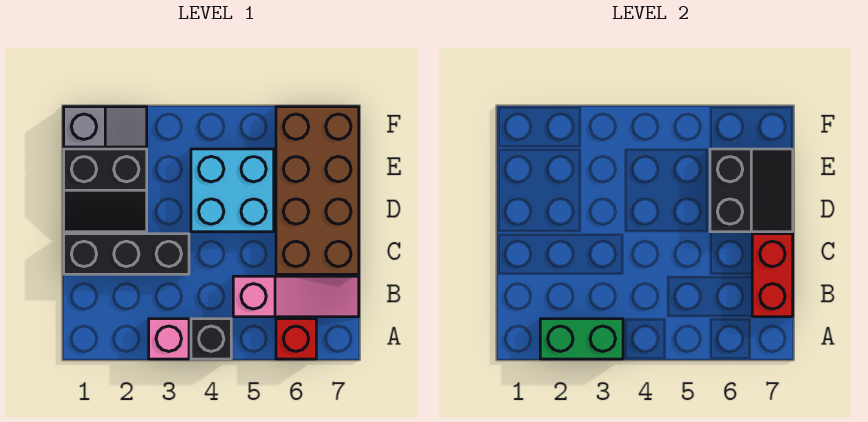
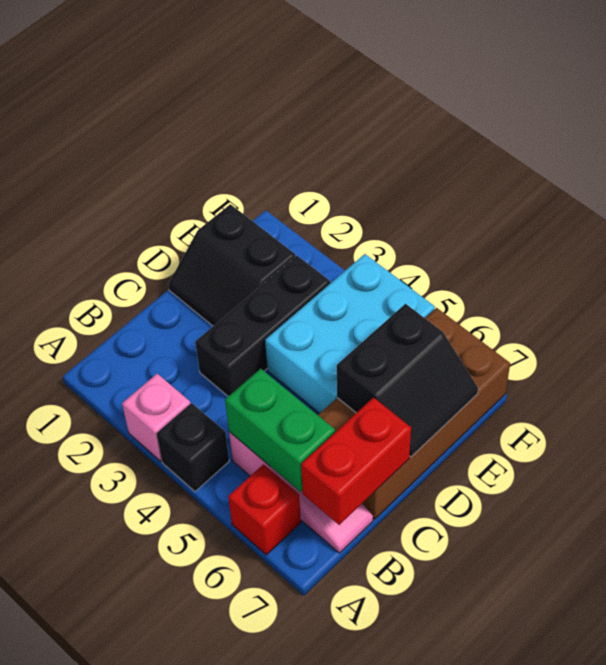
green brick A2:A3 level 2 -> green brick B5:B6 level 2
black brick C1:C3 level 1 -> black brick C3:E3 level 1
cyan brick D4:E5 level 1 -> cyan brick D4:F5 level 1
grey slope F1:F2 level 1 top 1 -> none

